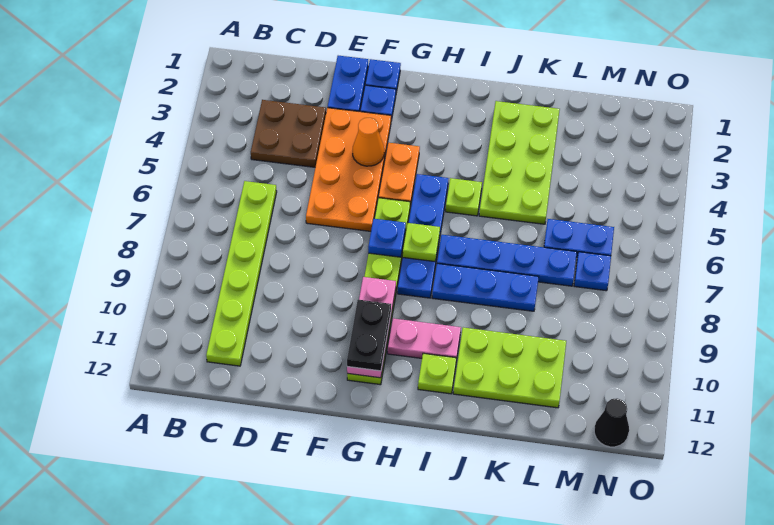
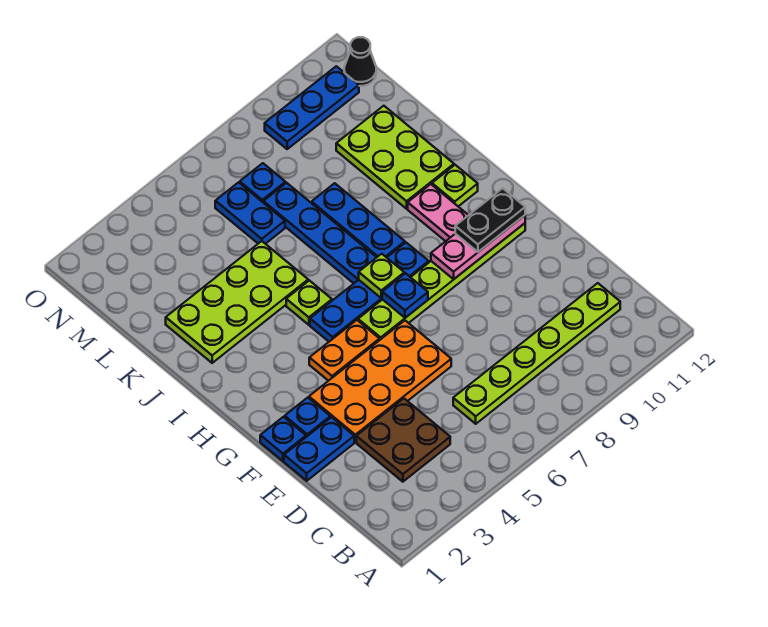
orange cone F4 level 2 -> none
none -> blue plate N9:N11 level 1

